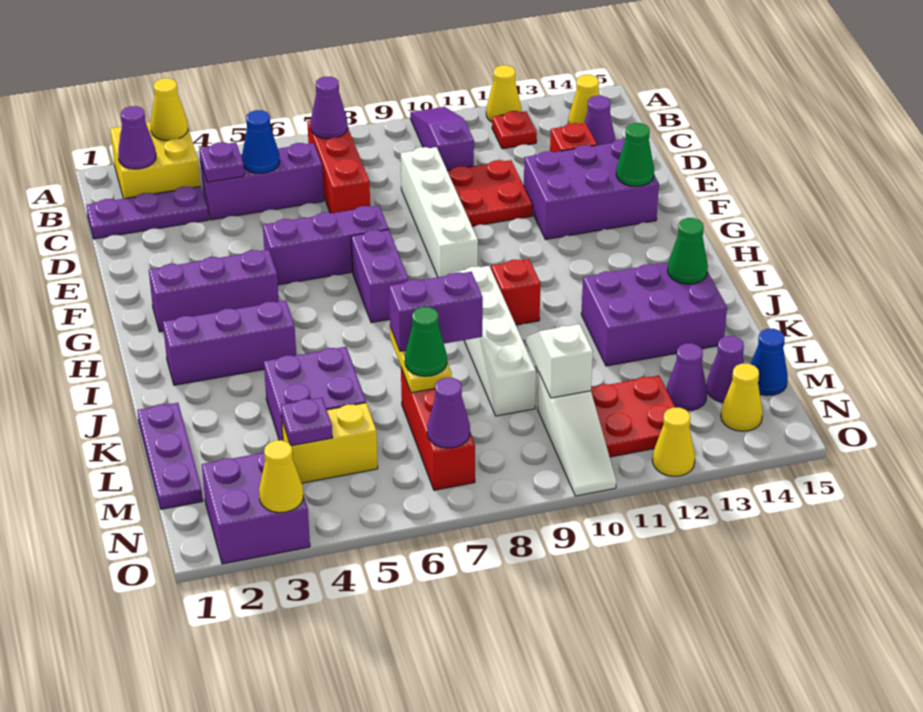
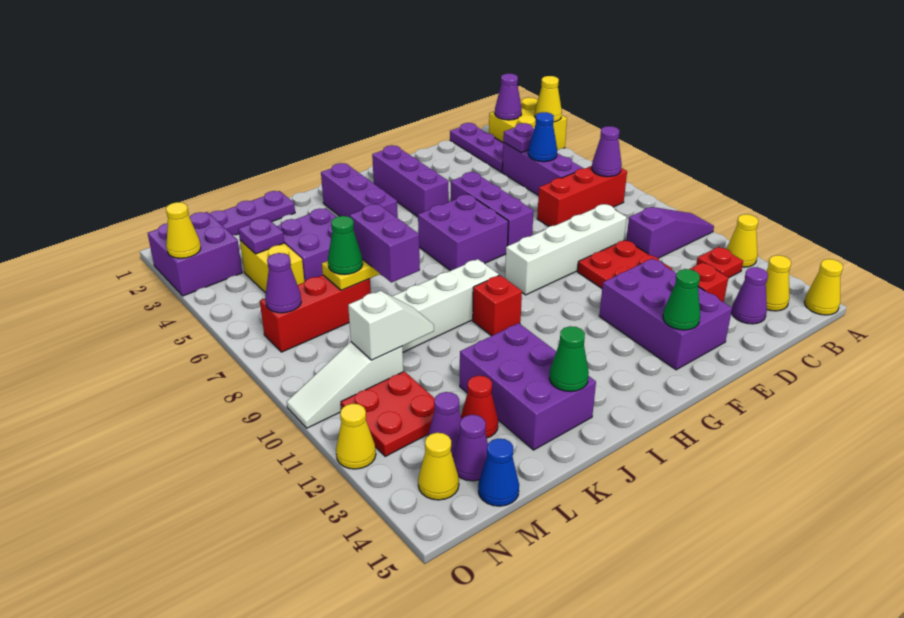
none -> yellow cone A15 level 1
purple brick G7:H7 level 1 -> purple brick G6:H7 level 1
none -> red cone L13 level 1

